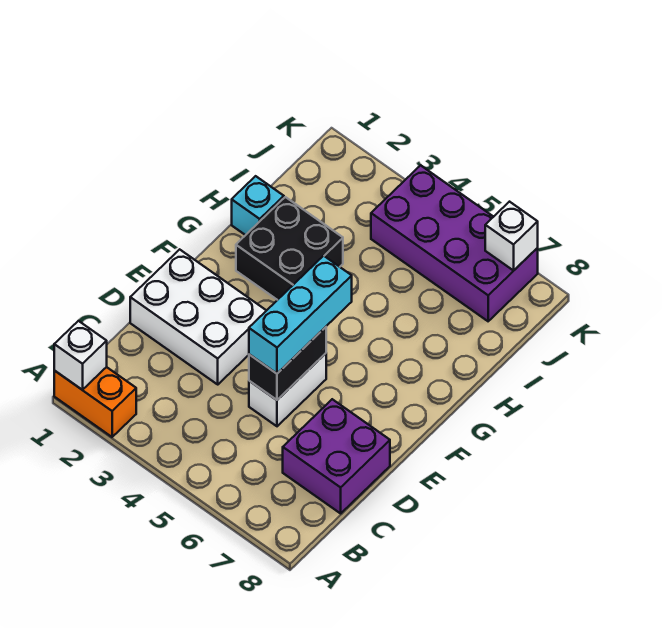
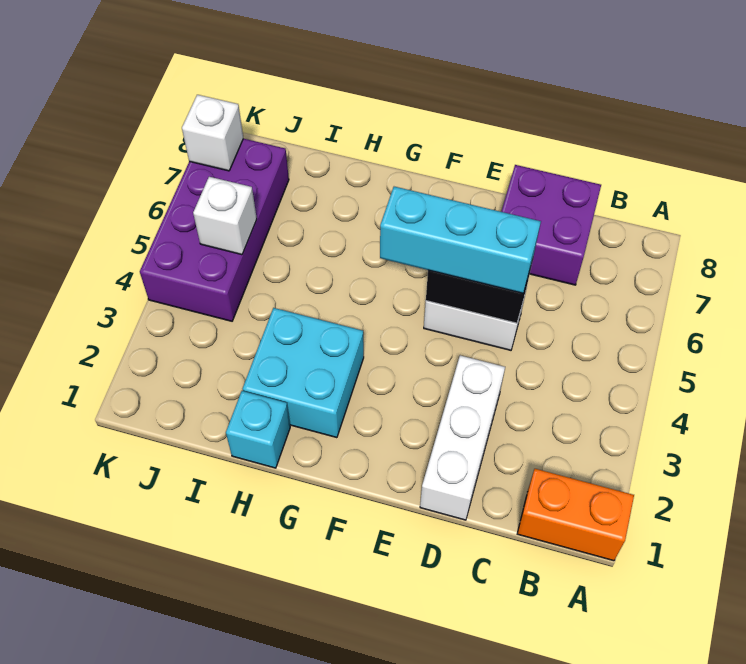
orange brick A1:A2 level 1 -> orange brick A1:B1 level 1
white brick A1 level 2 -> white brick J5 level 2
white brick D1:E3 level 1 -> white brick D1:D3 level 1
black brick G2:H3 level 1 -> cyan brick G2:H3 level 1

